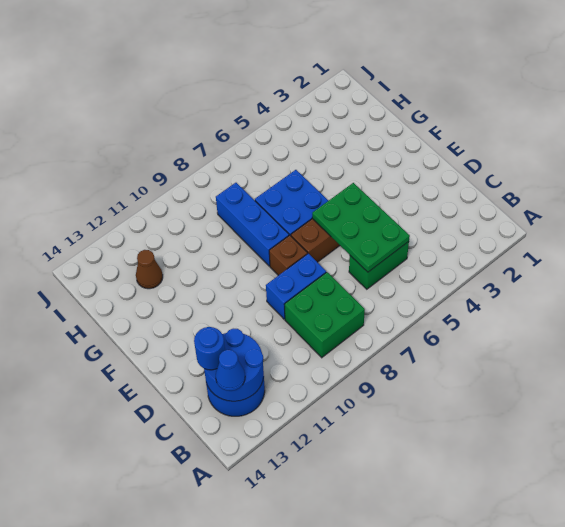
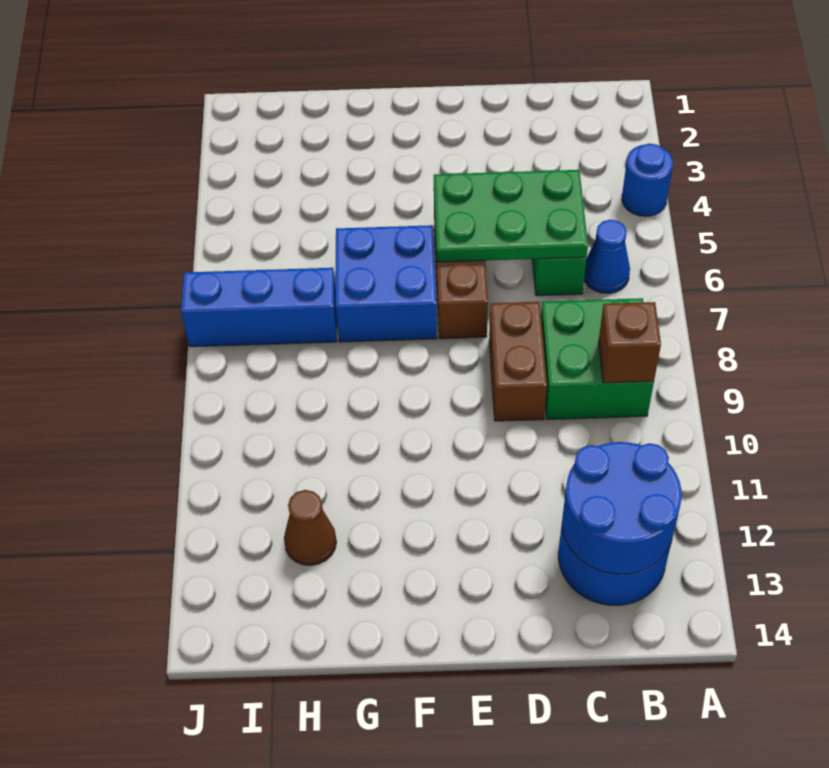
blue cone B13 level 3 -> blue cone B6 level 1
blue round brick C13 level 3 -> blue round brick A4 level 1
blue brick D8:D9 level 1 -> brown brick D8:D9 level 1
brown brick E8 level 1 -> brown brick B9 level 2
blue brick F8:H8 level 1 -> blue brick H7:J7 level 1

